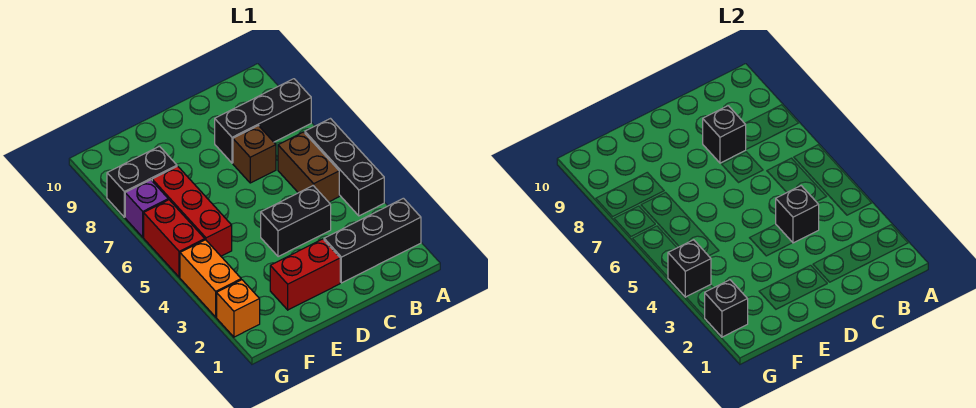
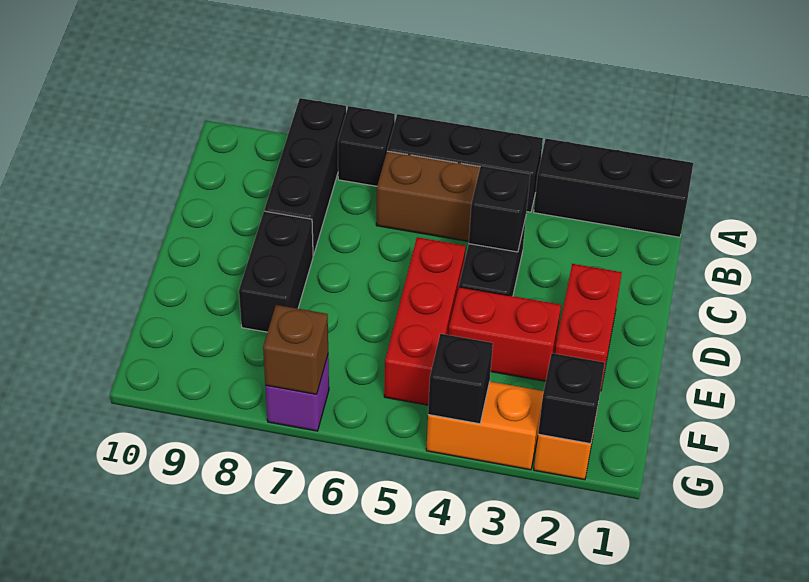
black brick A2:C2 level 1 -> black brick A1:A3 level 1
brown brick C7 level 1 -> brown brick G7 level 2
black brick C8 level 2 -> black brick A7 level 1
red brick F5:F7 level 1 -> red brick D5:F5 level 1
black brick F8:G8 level 1 -> black brick D8:E8 level 1
red brick G5:G6 level 1 -> red brick E3:E4 level 1

